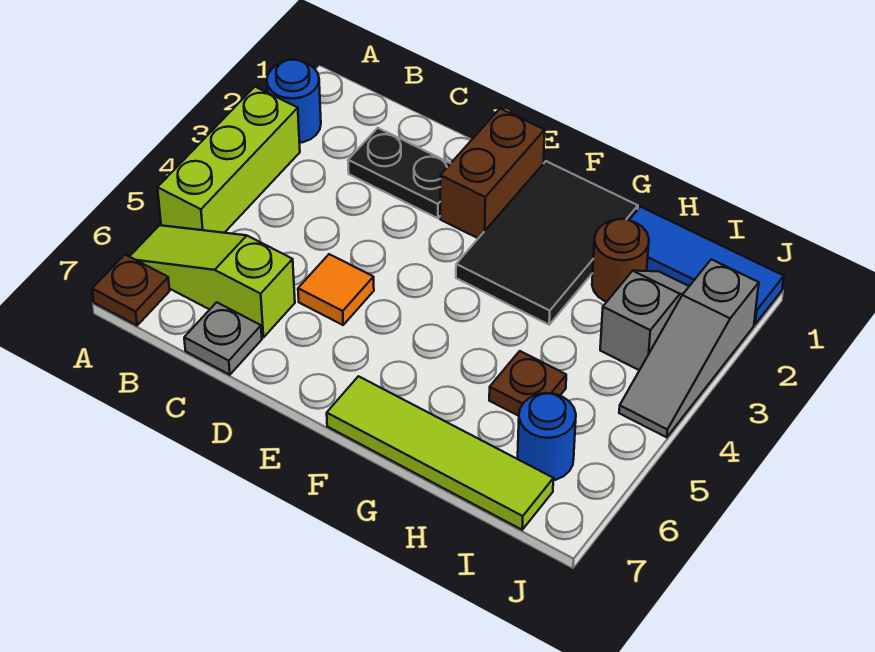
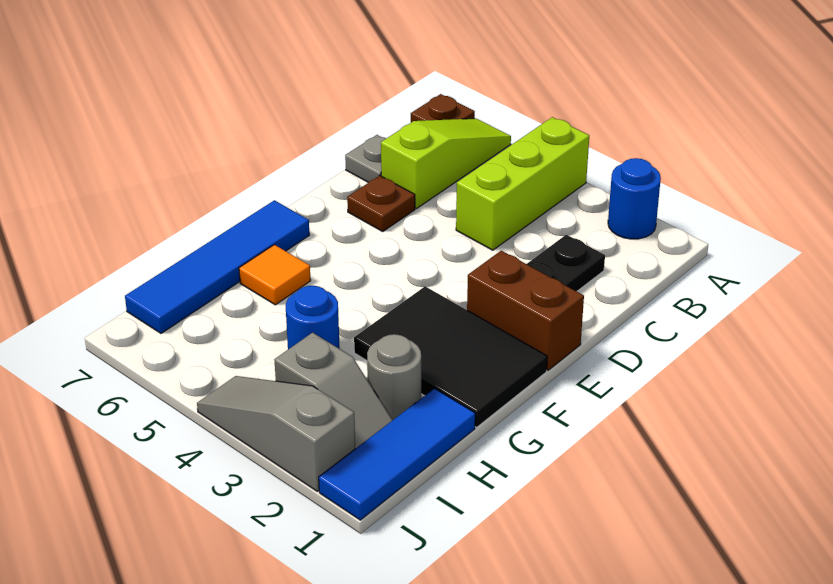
lime brick A3:A5 level 1 -> lime brick A4:C4 level 1
orange tile D5 level 1 -> orange tile G6 level 1
lime tile F7:I7 level 1 -> blue tile F7:I7 level 1
brown round brick H2 level 1 -> grey round brick H2 level 1
brown plate H5 level 1 -> brown plate D6 level 1
blue round brick I6 level 1 -> blue round brick H4 level 1

